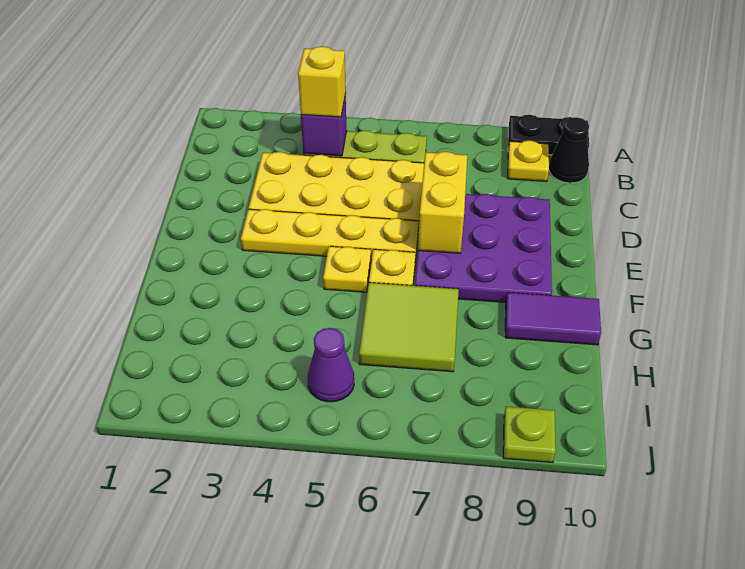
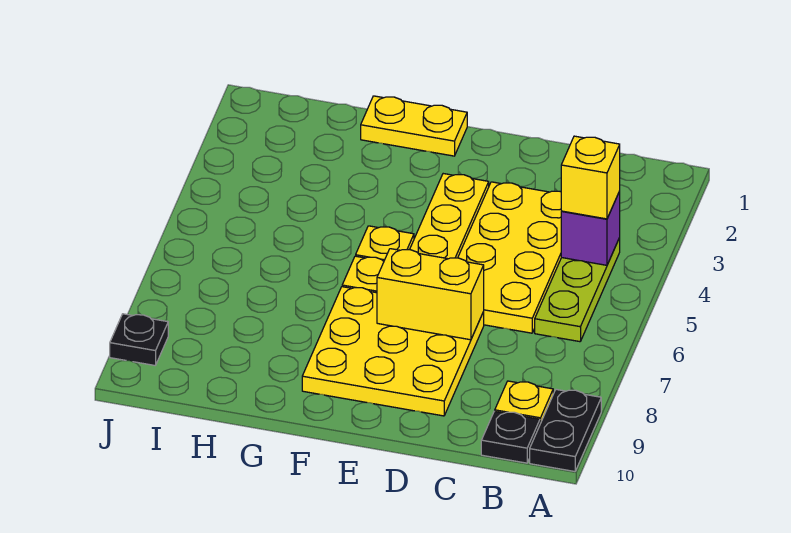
black cone B10 level 1 -> black plate B10 level 1
purple plate D7:F9 level 1 -> yellow plate D7:F9 level 1
none -> yellow plate F1:G1 level 1
lime tile G6:H7 level 1 -> none
purple tile G9:G10 level 1 -> none
purple cone I5 level 1 -> none
lime plate J9 level 1 -> black plate J9 level 1

